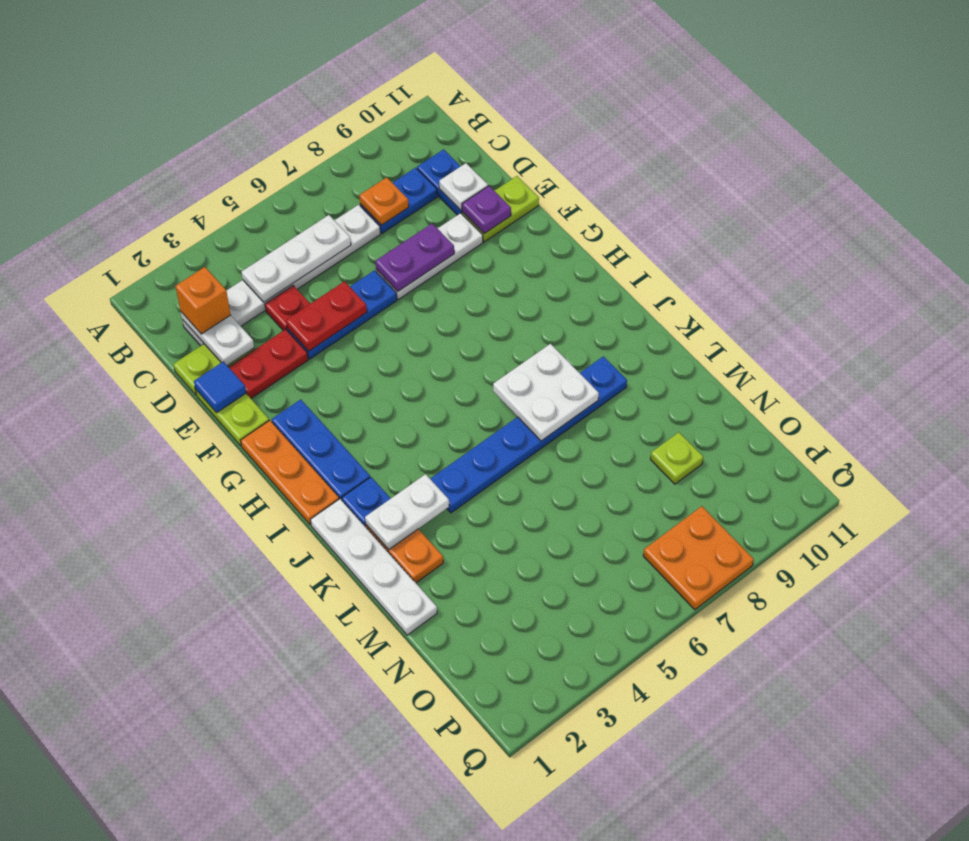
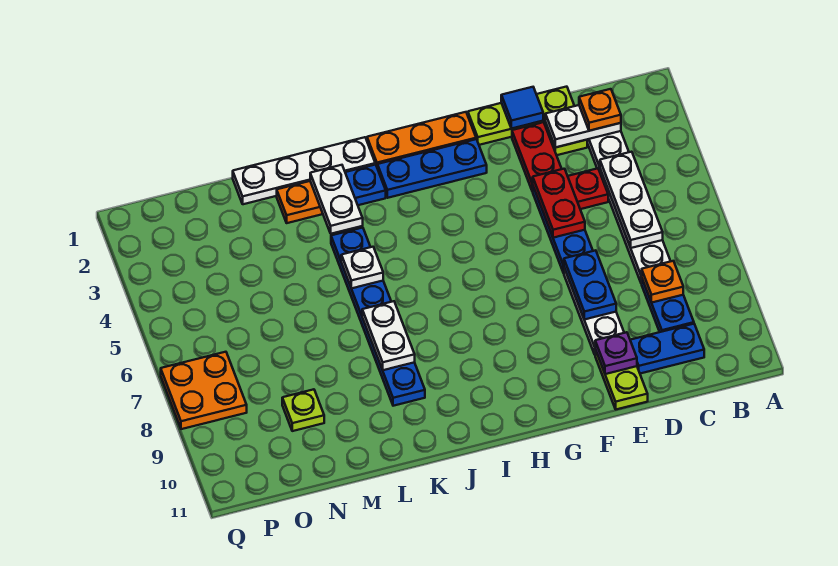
orange brick C2 level 3 -> orange plate C2 level 3
white plate D10 level 2 -> white plate K5 level 2
purple plate E7:E8 level 2 -> blue plate E7:E8 level 2
white plate J7:K8 level 2 -> white plate K7:K8 level 2

